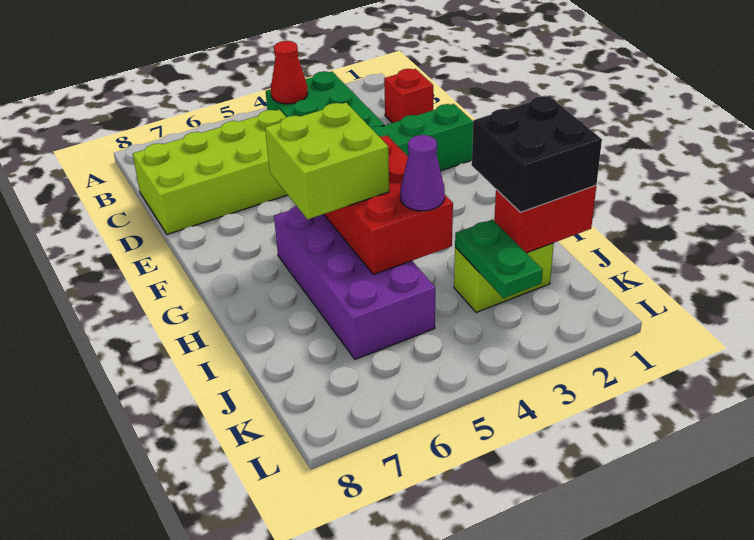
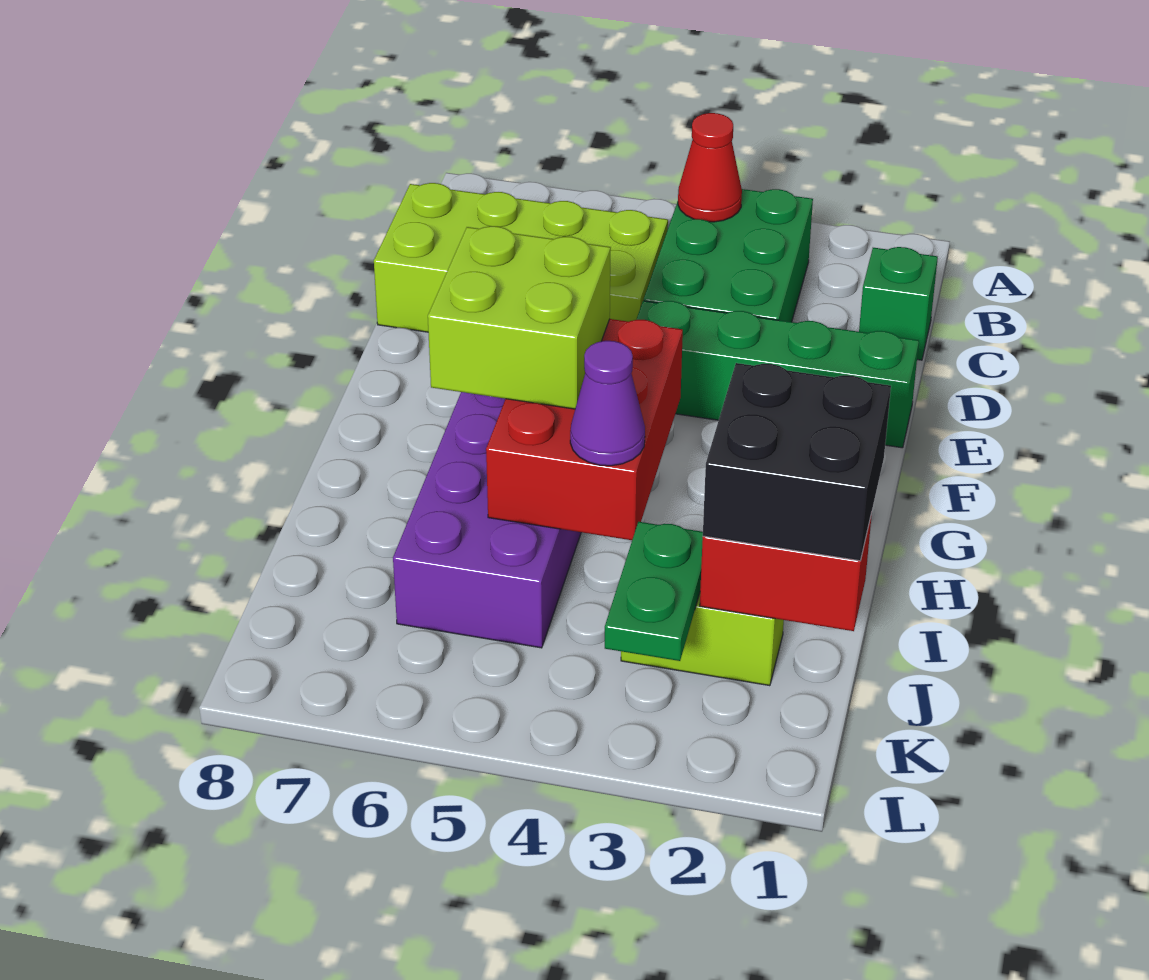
red brick C1 level 1 -> green brick C1 level 1

